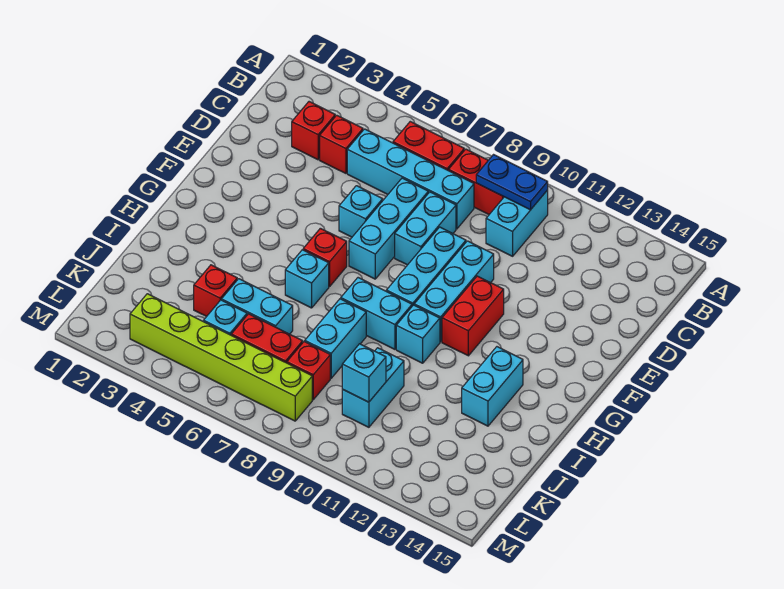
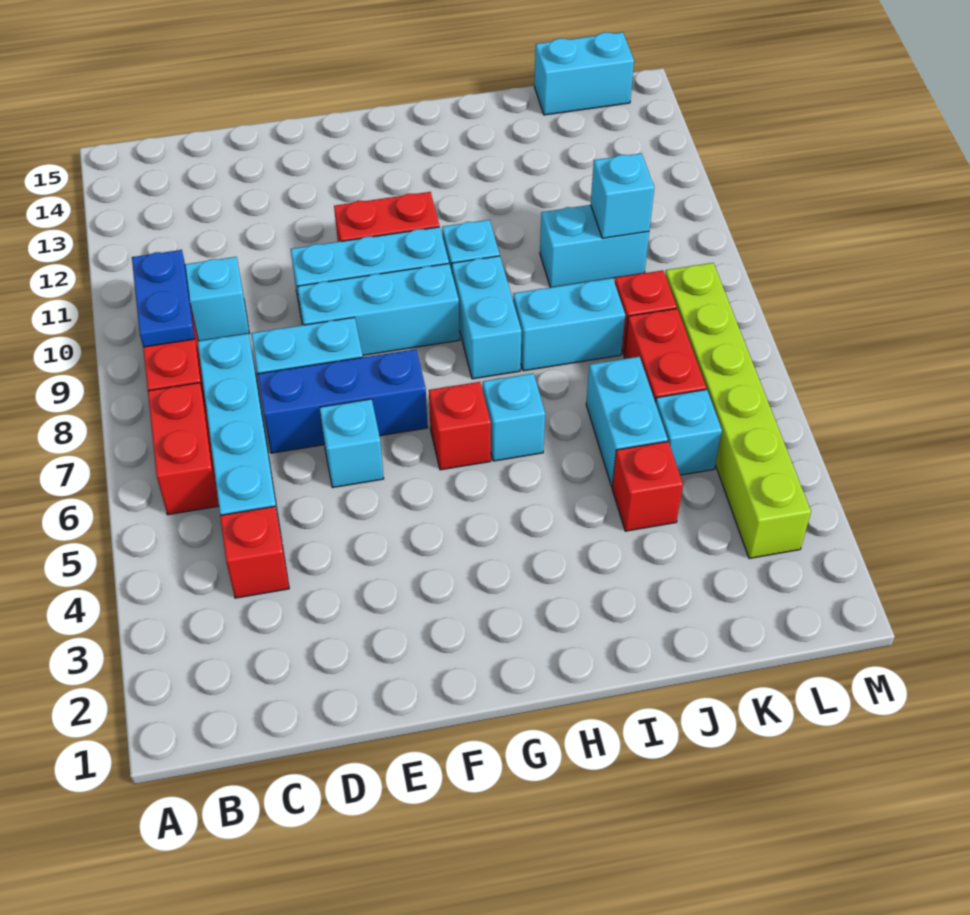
red brick C3 level 1 -> none
cyan brick D7:F7 level 1 -> blue brick D7:F7 level 1
cyan brick H13:I13 level 1 -> cyan brick K15:L15 level 1

